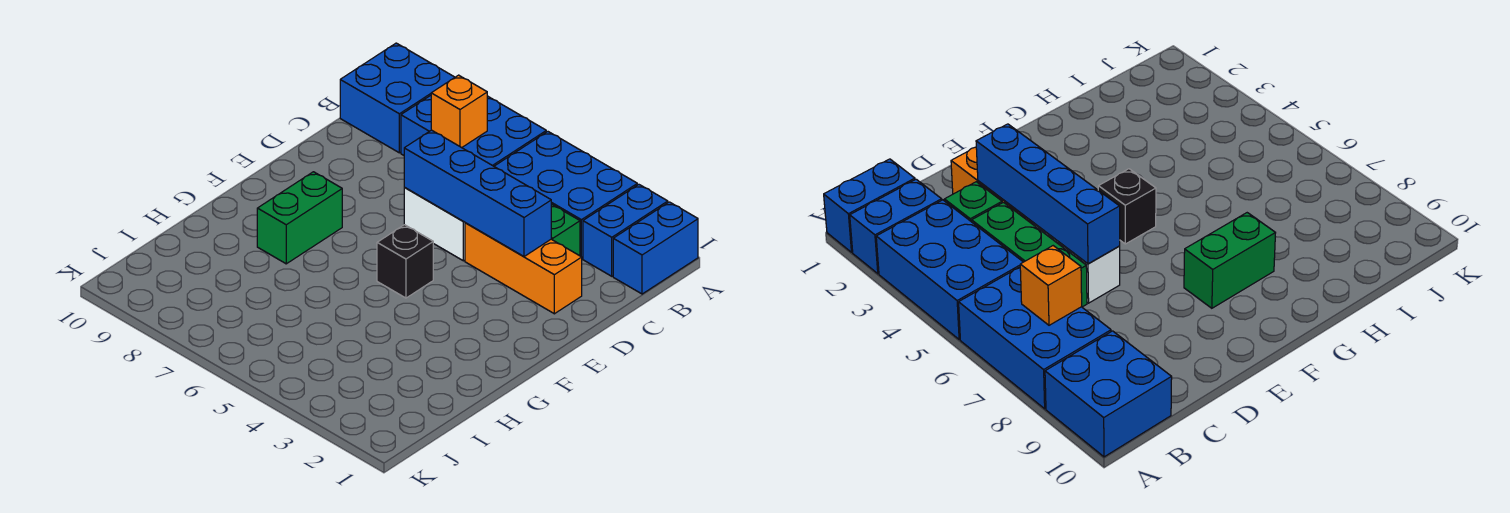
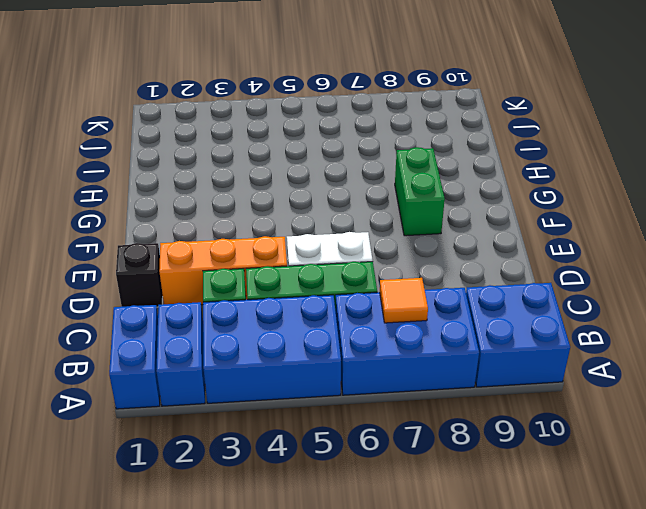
orange brick B7 level 2 -> orange tile B7 level 2
blue brick D3:D6 level 2 -> none
black brick F5 level 1 -> black brick D1 level 1

